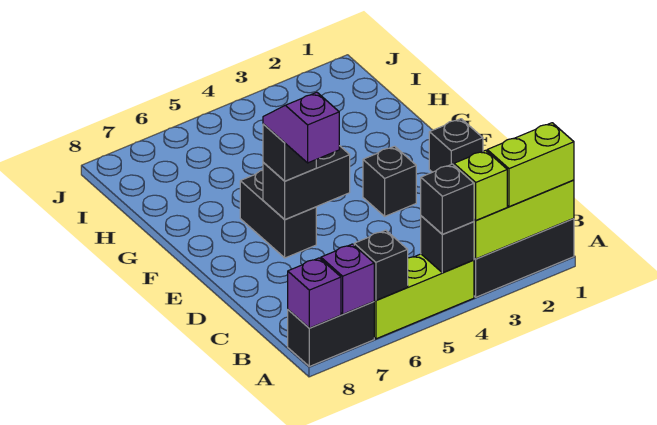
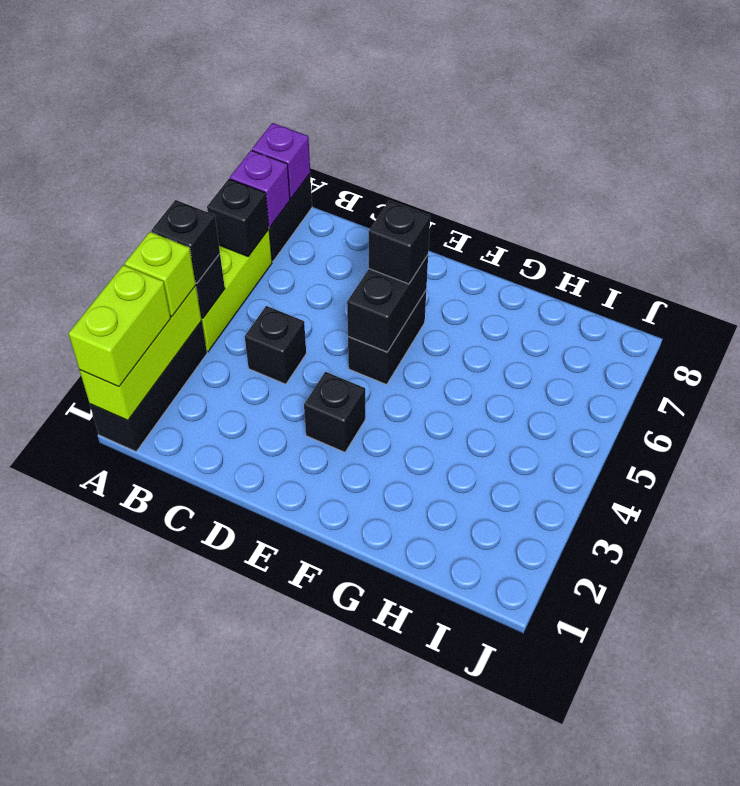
purple slope D6:E6 level 4 top D -> none
black brick E1 level 1 -> black brick C4 level 1
black brick E6:F6 level 1 -> black brick E5:E6 level 1

